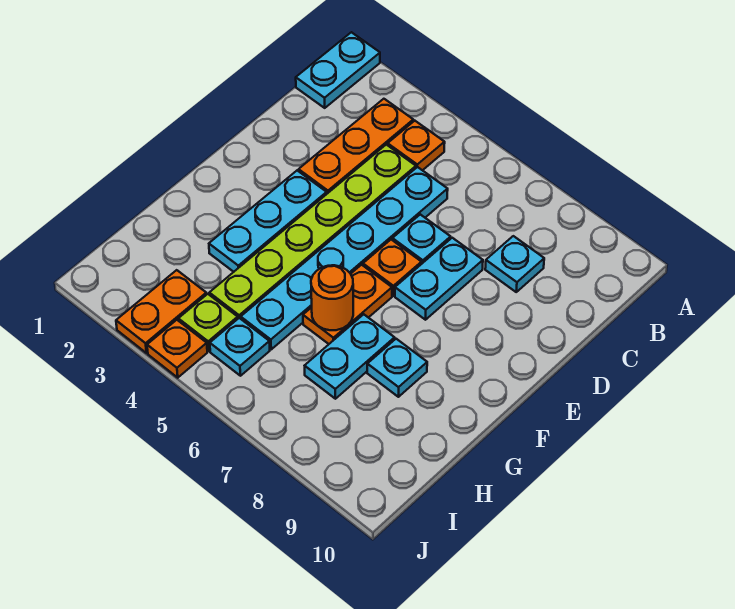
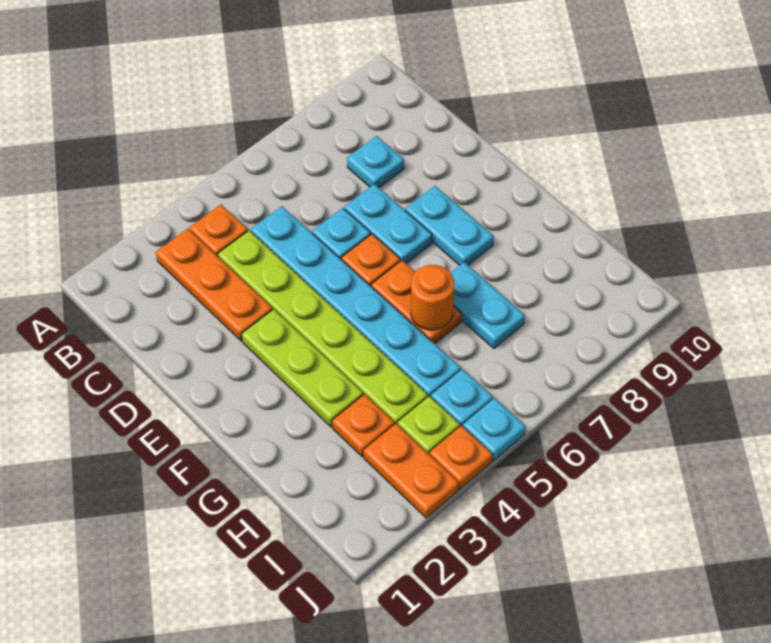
cyan plate A1:B1 level 1 -> cyan plate E8:F8 level 1
cyan plate E3:G3 level 1 -> lime plate E3:G3 level 1
cyan plate G8 level 1 -> cyan plate J5 level 1
none -> orange plate H3 level 1

